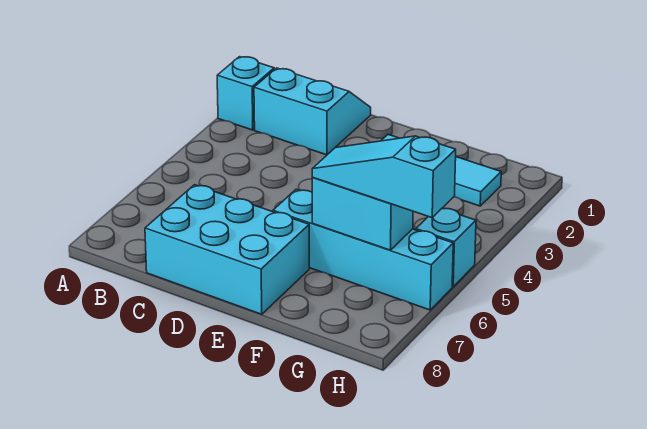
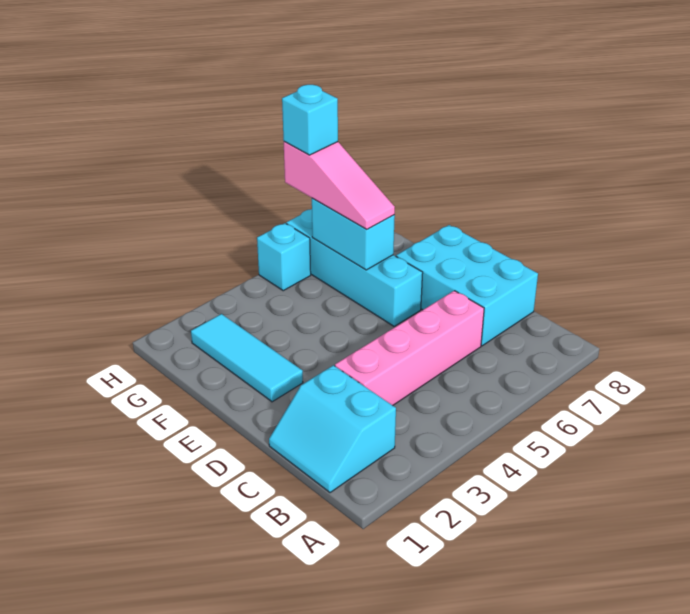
cyan brick A2 level 1 -> cyan brick H6 level 4
none -> pink brick C3:C6 level 1
cyan slope F6:H6 level 3 top H -> pink slope F6:H6 level 3 top H

